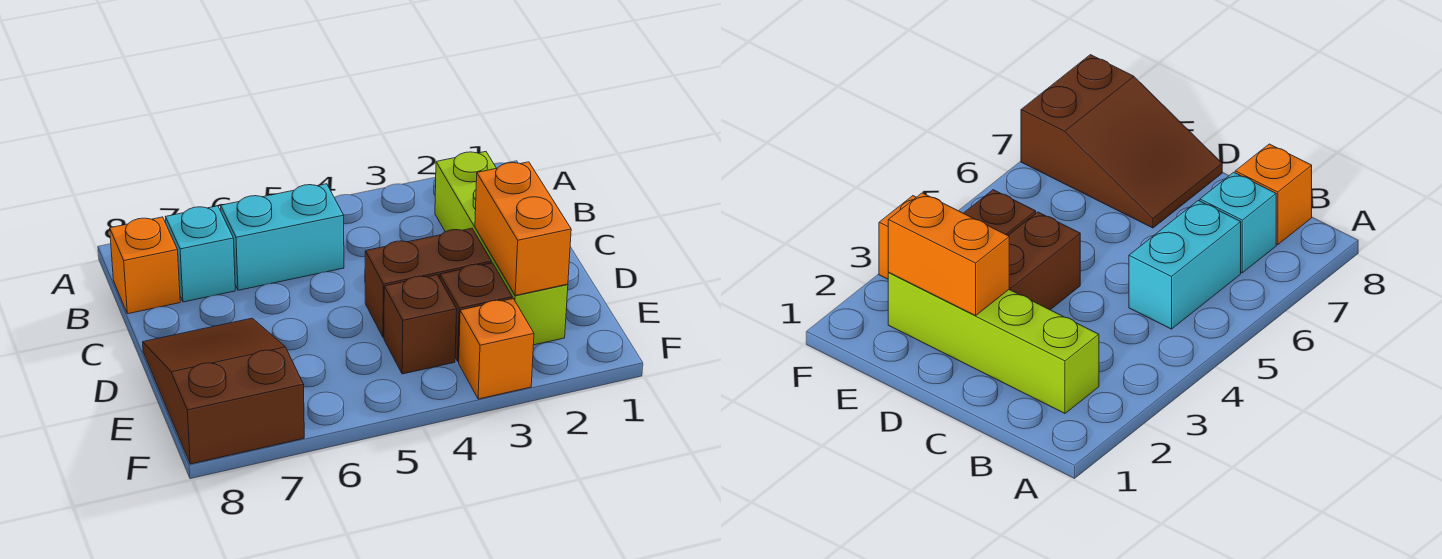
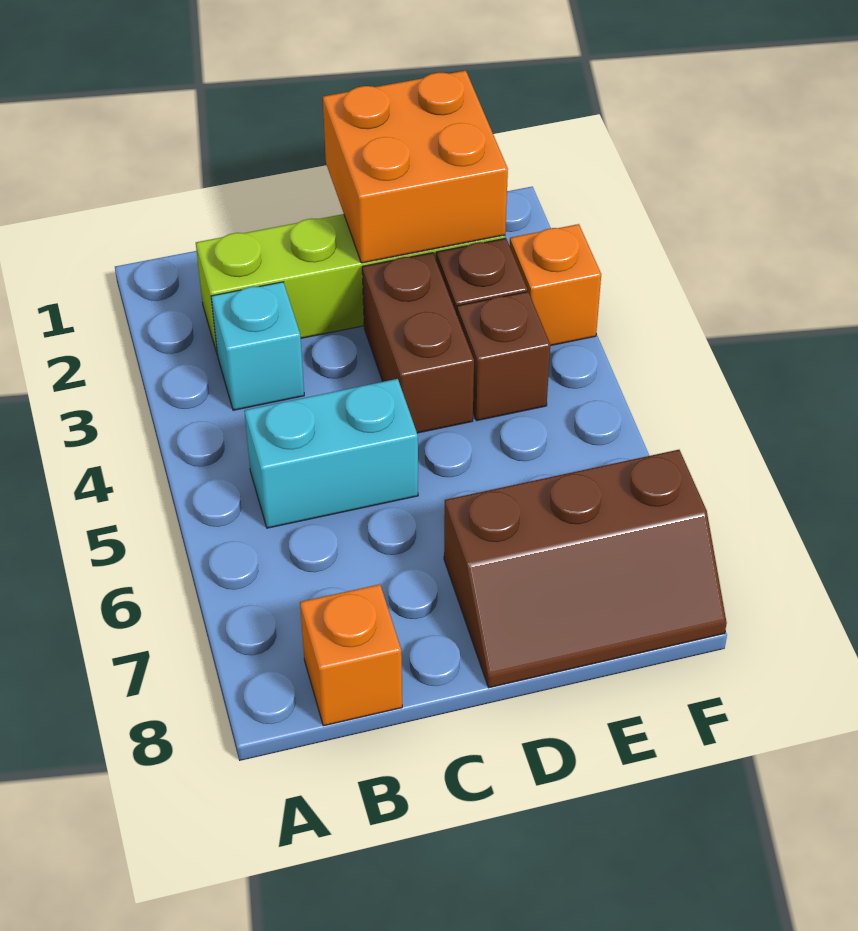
cyan brick B5:B6 level 1 -> cyan brick B5:C5 level 1
cyan brick B7 level 1 -> cyan brick B3 level 1
orange brick D2:E2 level 2 -> orange brick D1:E2 level 2
brown slope D7:F8 level 1 top F -> brown slope D7:F8 level 1 top 7

